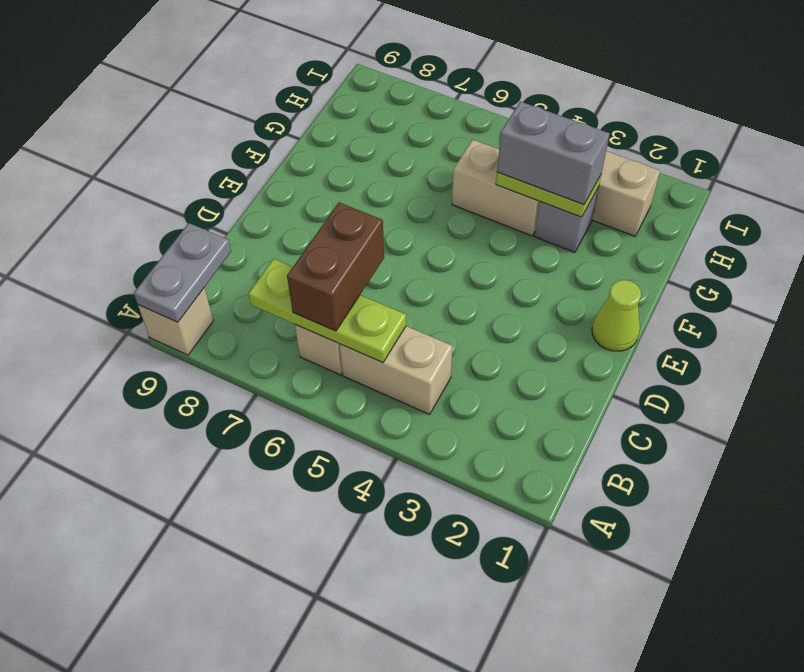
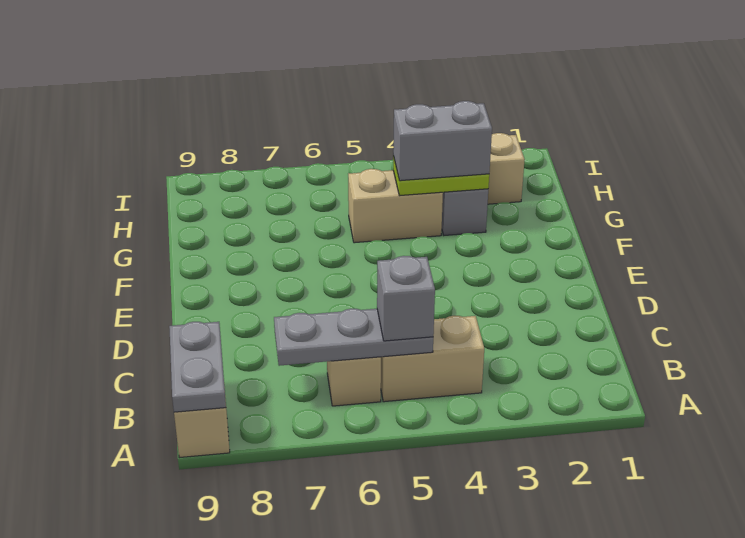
lime plate B5:B7 level 2 -> grey plate B5:B7 level 2
none -> grey brick B5 level 3
brown brick B6:C6 level 3 -> none
lime cone E1 level 1 -> none

